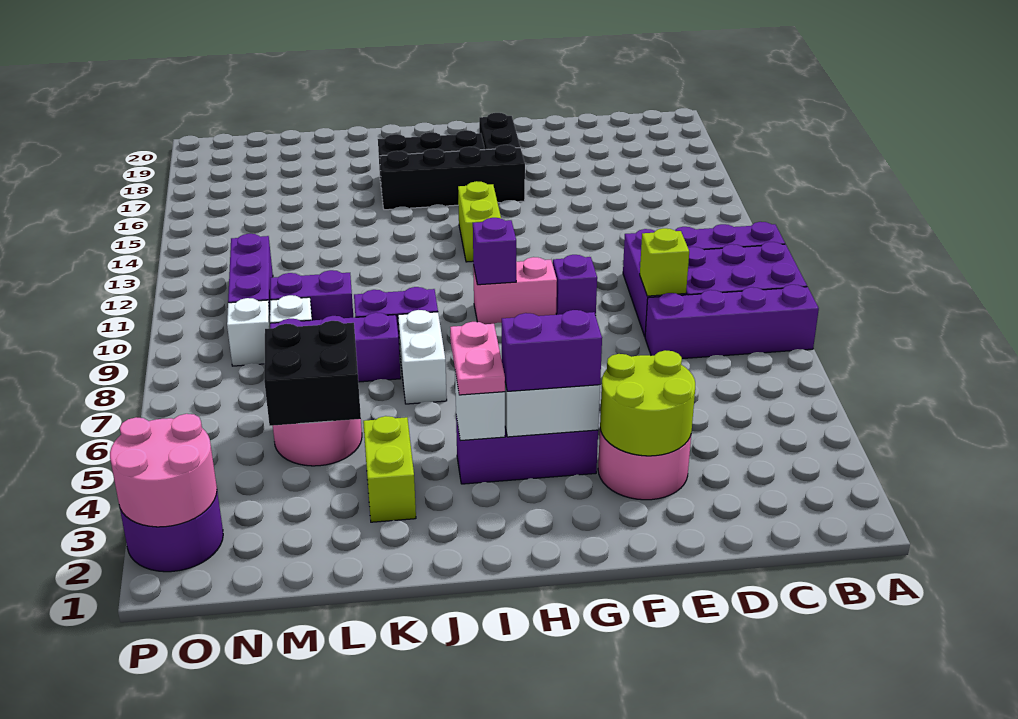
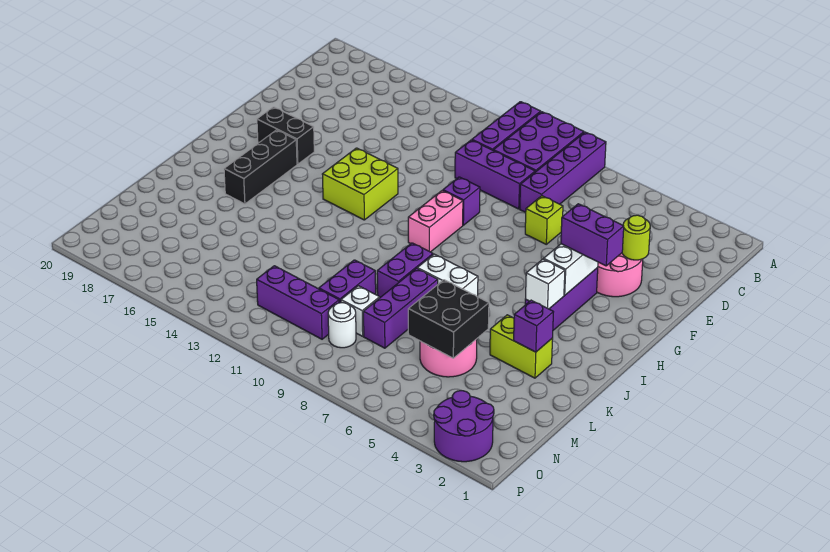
lime brick D9 level 2 -> lime brick E7 level 1
lime round brick E3:F4 level 2 -> lime round brick E3 level 2
purple brick G4:H4 level 3 -> purple brick G3:G4 level 3
black brick G16:J16 level 1 -> none
purple brick H10 level 2 -> purple brick K3 level 2
lime brick H13:H14 level 1 -> lime brick G13:H14 level 1
pink plate I4:I5 level 3 -> none
white brick N9 level 1 -> white round brick N9 level 1
pink round brick O2:P3 level 2 -> none

